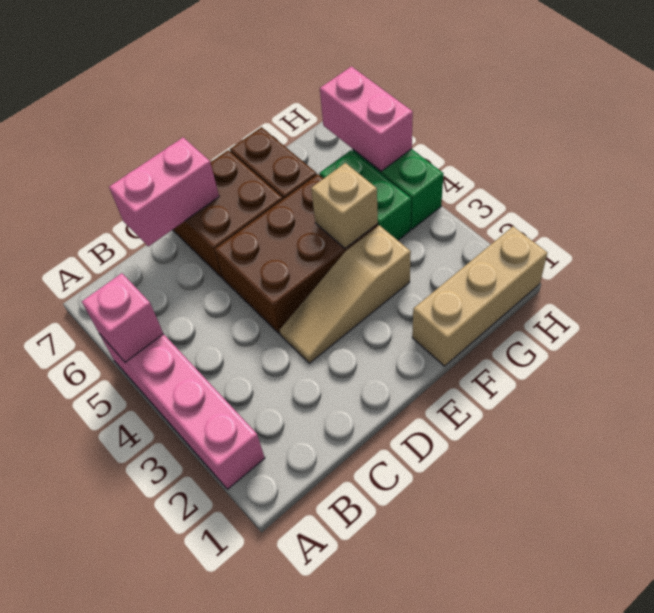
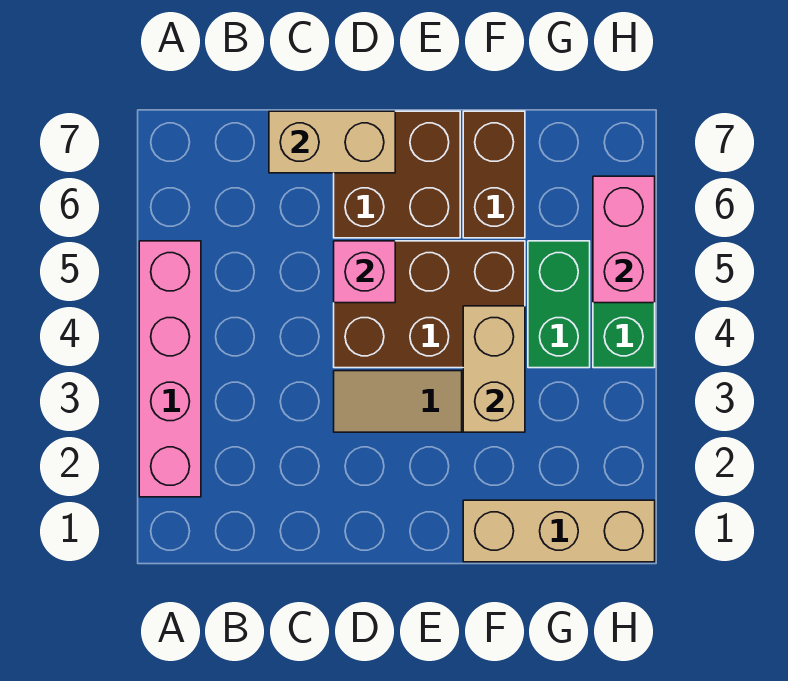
pink brick A5 level 2 -> pink brick D5 level 2
pink brick C7:D7 level 2 -> tan brick C7:D7 level 2
tan brick F4 level 2 -> tan brick F3:F4 level 2

